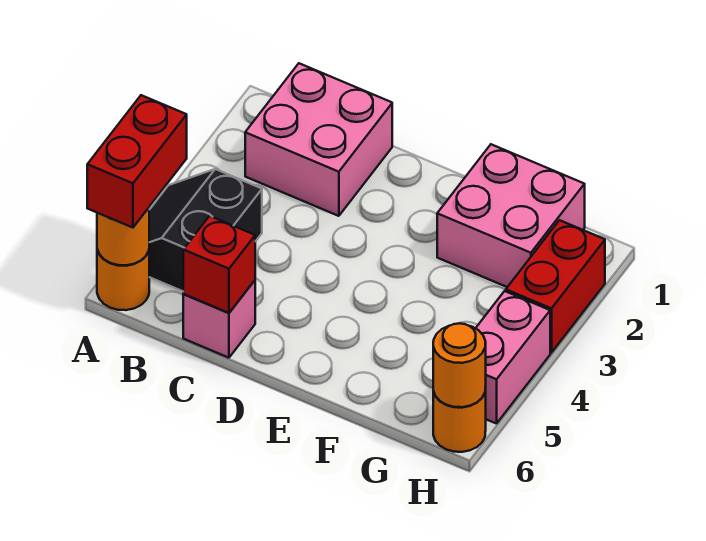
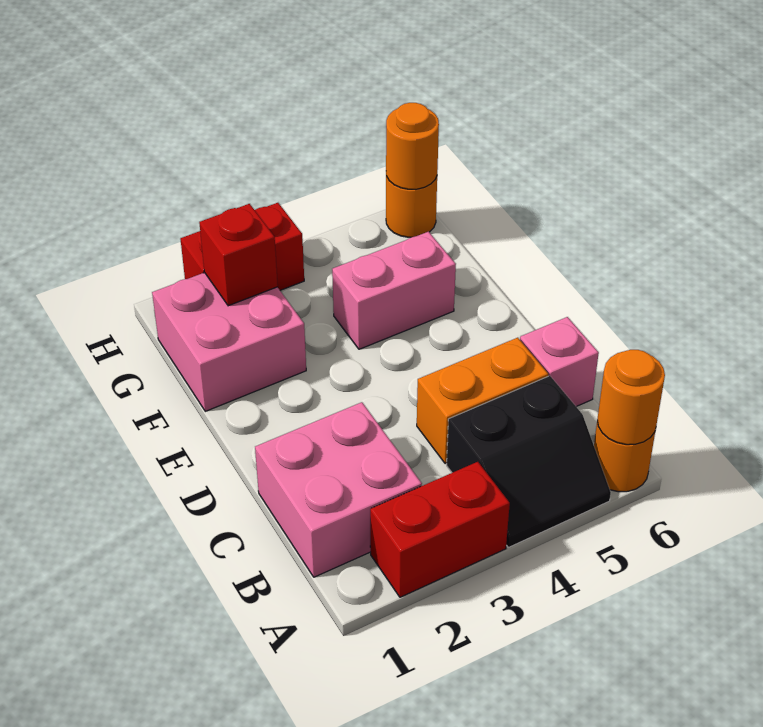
red brick A5:A6 level 3 -> red brick A2:A3 level 1
none -> orange brick C4:C5 level 1
red brick C6 level 2 -> red brick G2 level 2
pink brick H4:H5 level 1 -> pink brick F4:F5 level 1

